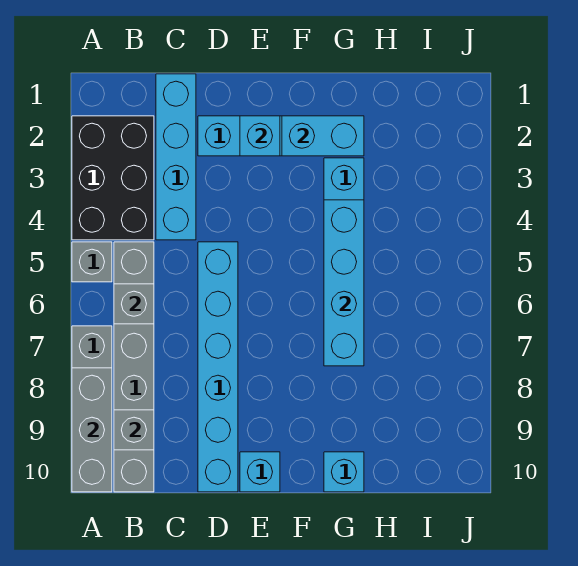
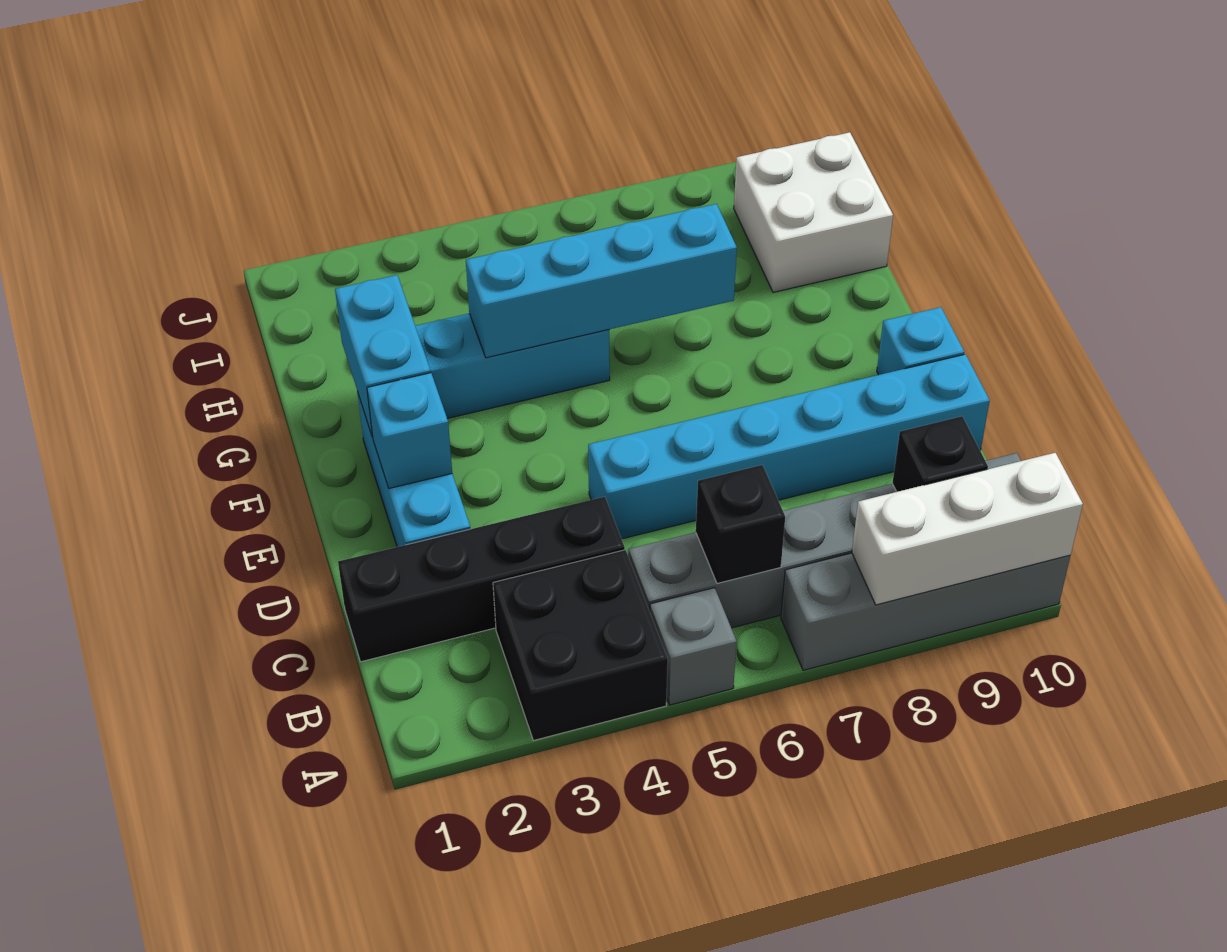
black brick A2:B4 level 1 -> black brick A3:B4 level 1
grey brick A8:A10 level 2 -> white brick A8:A10 level 2
grey brick B6 level 2 -> black brick B6 level 2
grey brick B9 level 2 -> black brick B9 level 2
cyan brick C1:C4 level 1 -> black brick C1:C4 level 1
cyan brick G10 level 1 -> none
none -> white brick H9:I10 level 1

